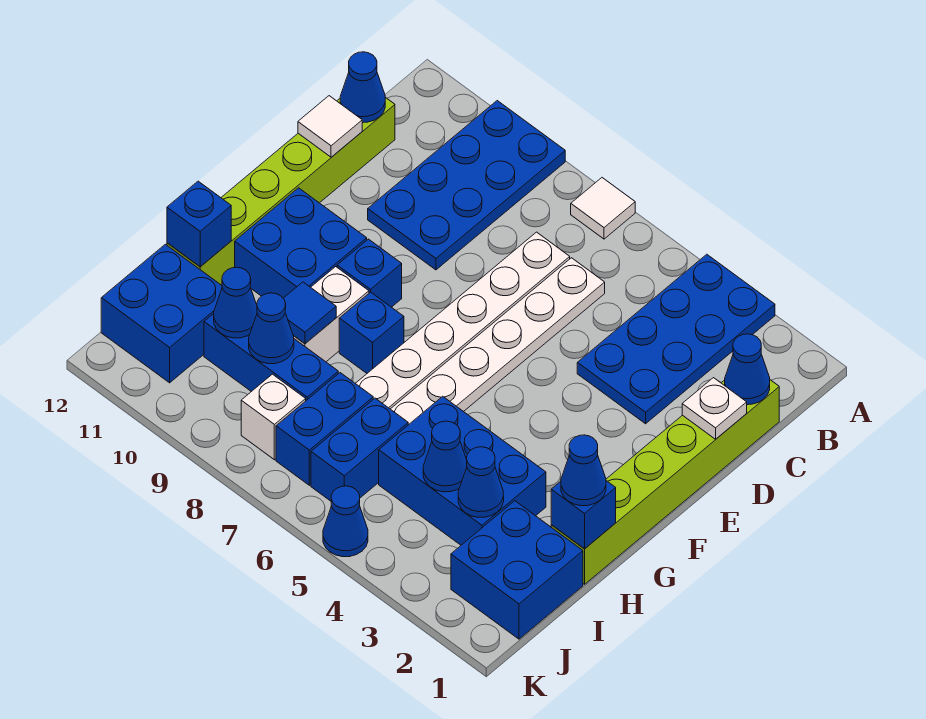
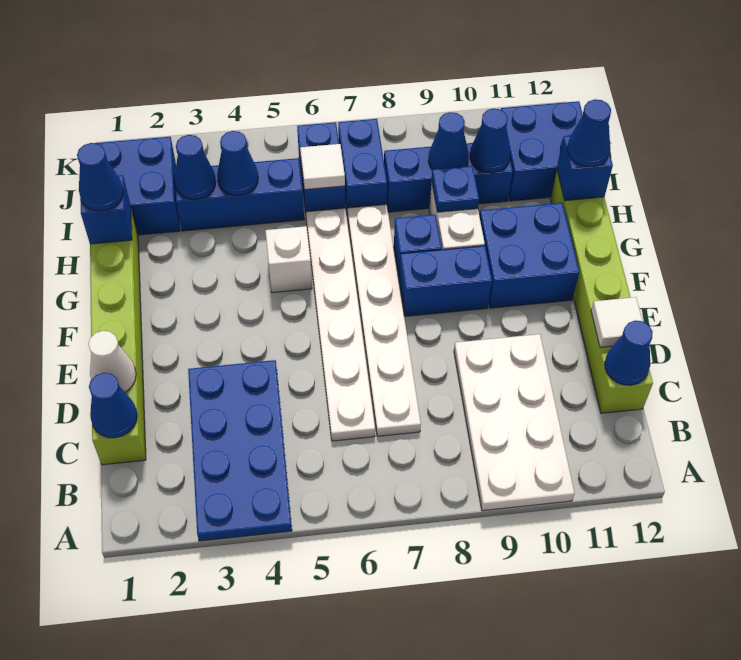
white tile A7 level 1 -> white tile I6 level 2
blue plate A9:D10 level 1 -> white plate A9:D10 level 1
white plate D1 level 2 -> white cone D1 level 2
blue brick F9 level 1 -> blue brick F8:F9 level 1
blue brick H3:I5 level 1 -> blue brick I3:I5 level 1
blue tile H9 level 2 -> blue plate H9 level 2
white brick J8 level 1 -> white brick G5 level 1
blue cone K5 level 1 -> blue cone H12 level 3

